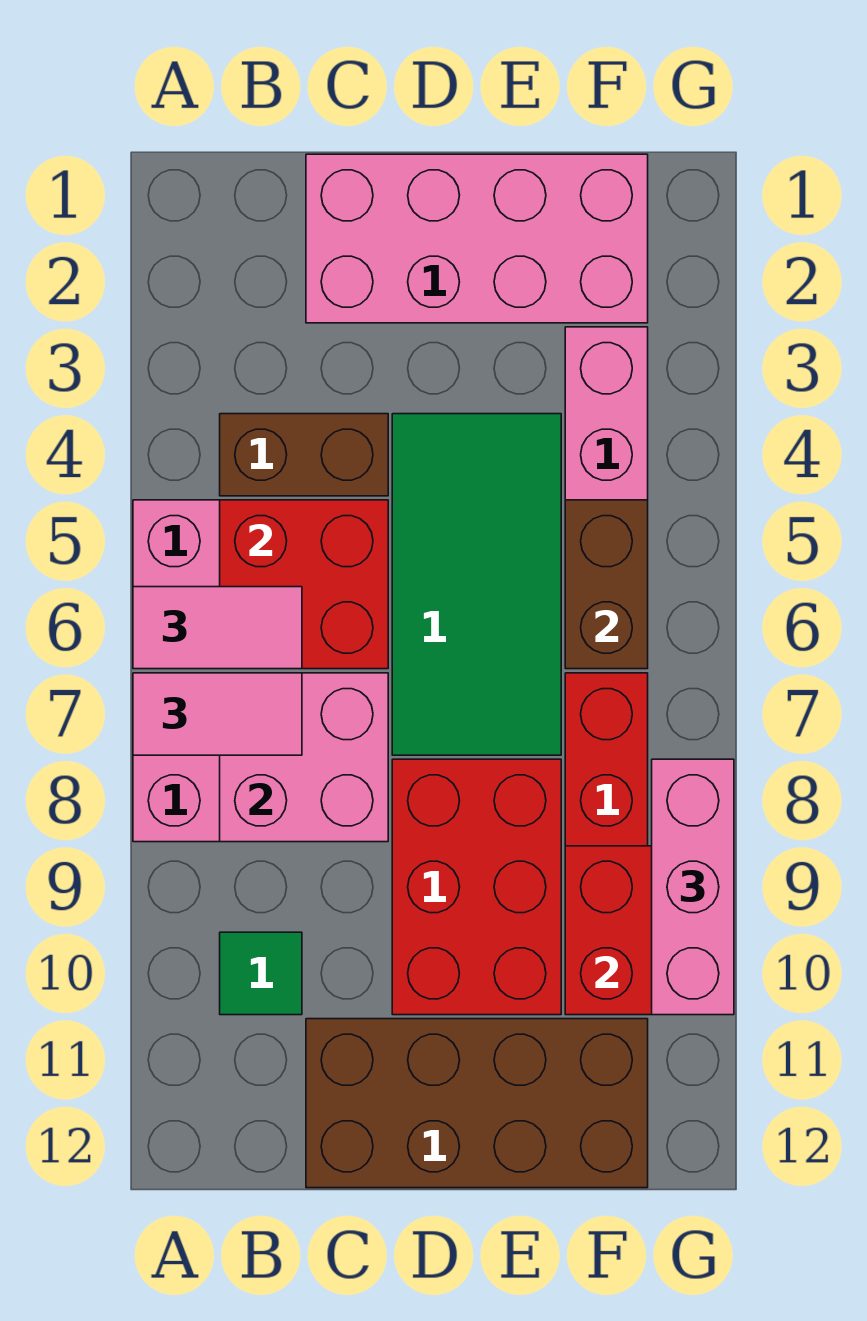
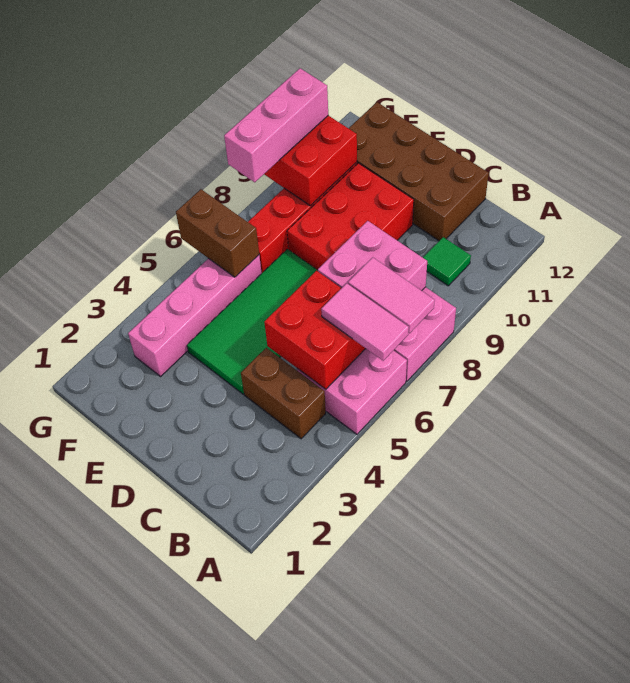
pink brick C1:F2 level 1 -> none
brown brick F5:F6 level 2 -> brown brick F6:G6 level 2

